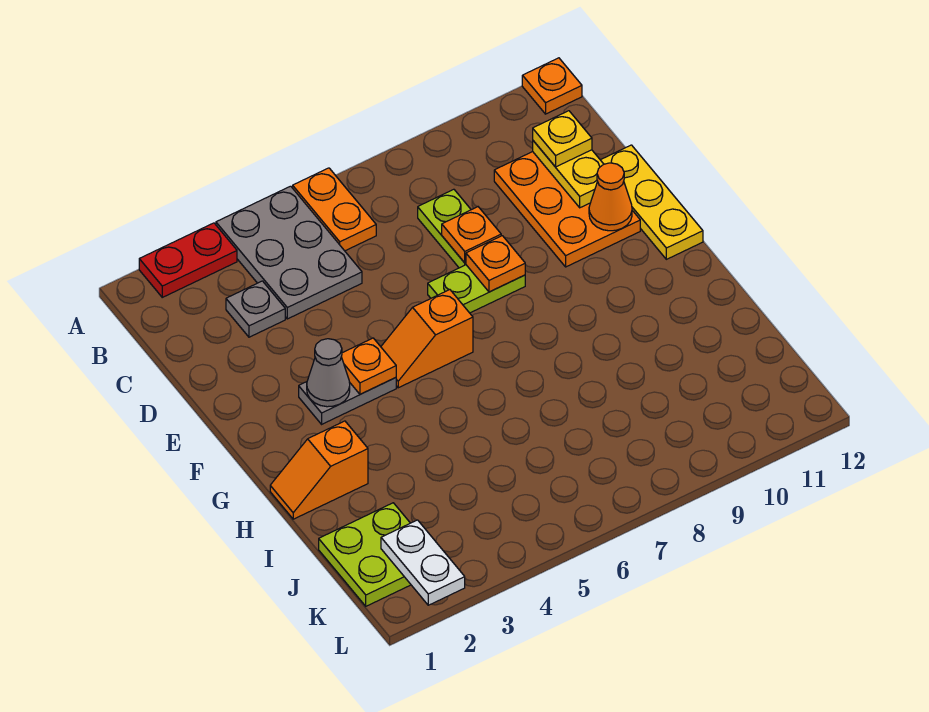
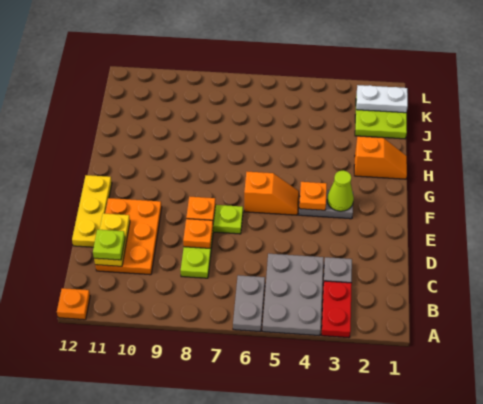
red plate A2:A3 level 1 -> red plate A3:B3 level 1
orange plate A6:B6 level 1 -> grey plate A6:B6 level 1
yellow plate C11 level 3 -> lime plate C11 level 3
orange cone E11 level 2 -> none
grey cone F3 level 2 -> lime cone F3 level 2
white plate K2:L2 level 2 -> white plate K1:K2 level 2

